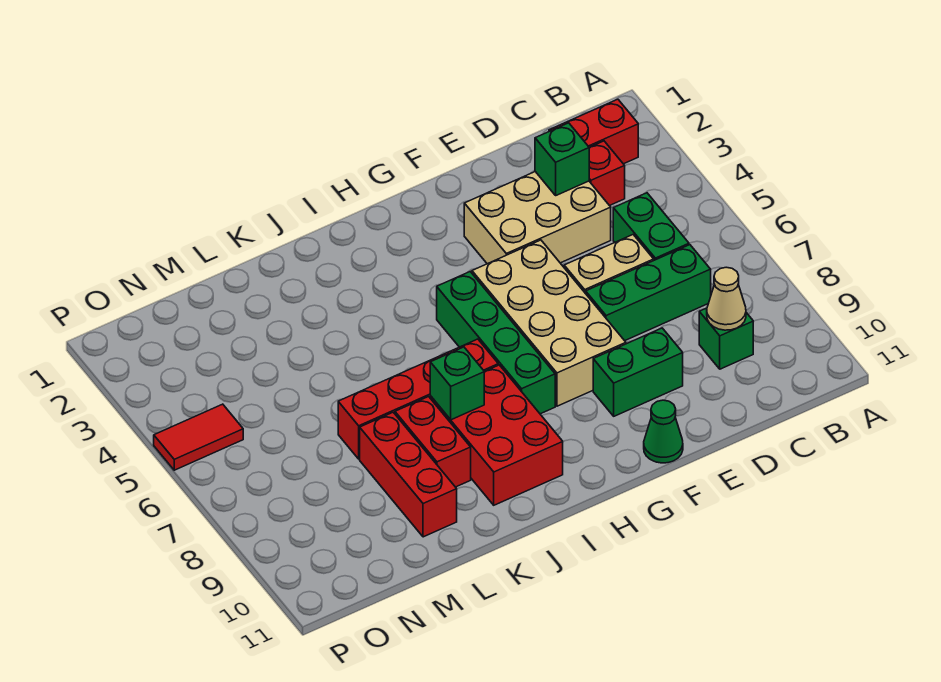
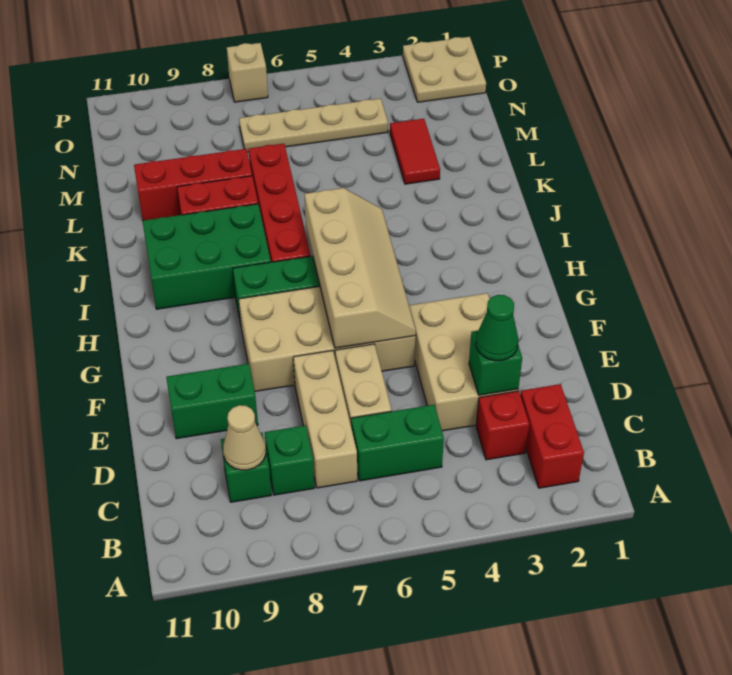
green brick C7:E7 level 1 -> tan brick C7:E7 level 1
green brick E9:F9 level 1 -> green brick E9:E10 level 1
none -> tan slope F5:I6 level 2 top 6
green cone F11 level 1 -> green cone D3 level 3
red brick I8:J10 level 1 -> green brick I8:J10 level 1
green brick J8 level 2 -> green brick C8 level 1
none -> tan plate N4:N7 level 1
none -> tan plate O1:P2 level 1
red tile O5:P5 level 1 -> red tile L3:M3 level 1
none -> tan brick P7 level 1

